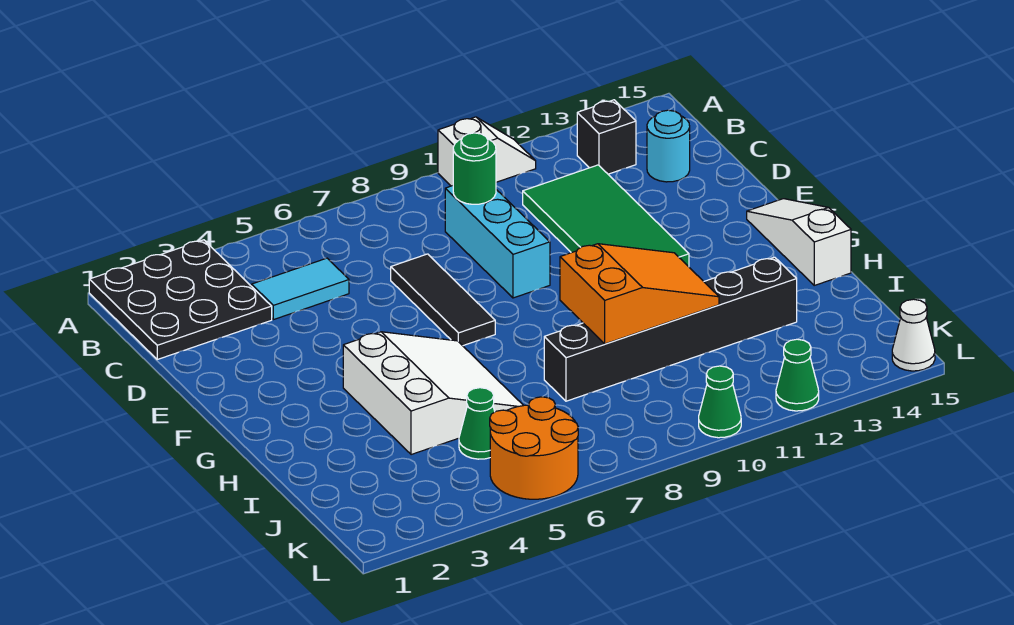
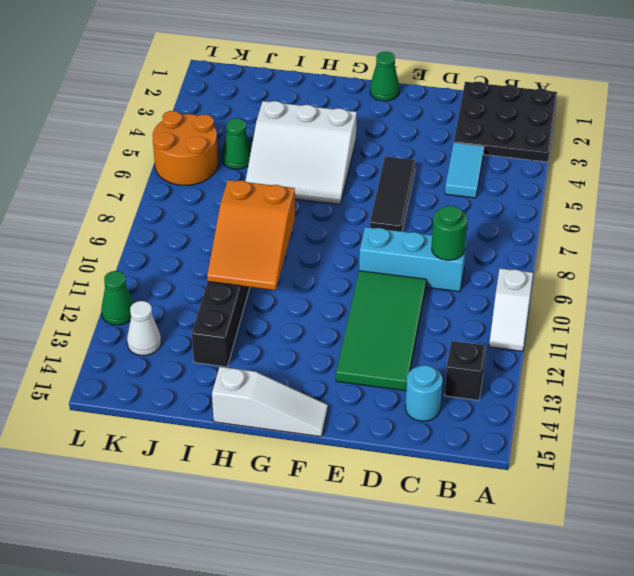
green tile C11:F12 level 1 -> green tile D10:E13 level 1
black tile D7:F7 level 1 -> black tile E5:E7 level 1
green cone L10 level 1 -> green cone F1 level 1
white cone L15 level 1 -> white cone K13 level 1

